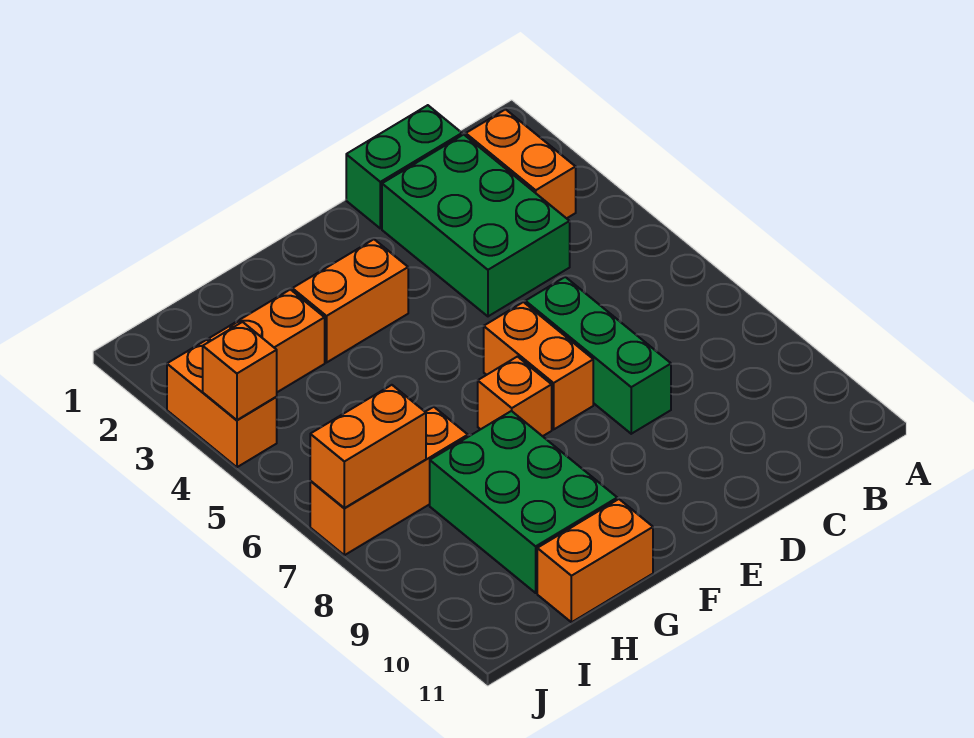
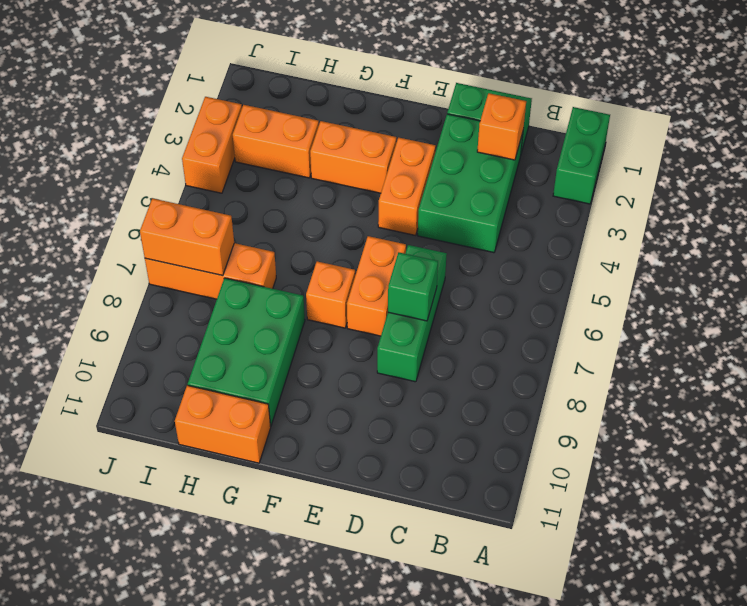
none -> green brick A1:A2 level 1
orange brick B2:B3 level 1 -> orange brick E3:E4 level 1
none -> green brick D7 level 2
orange brick J4 level 2 -> orange brick C2 level 2

